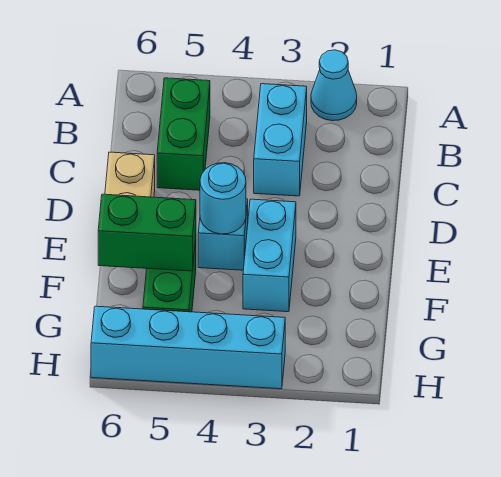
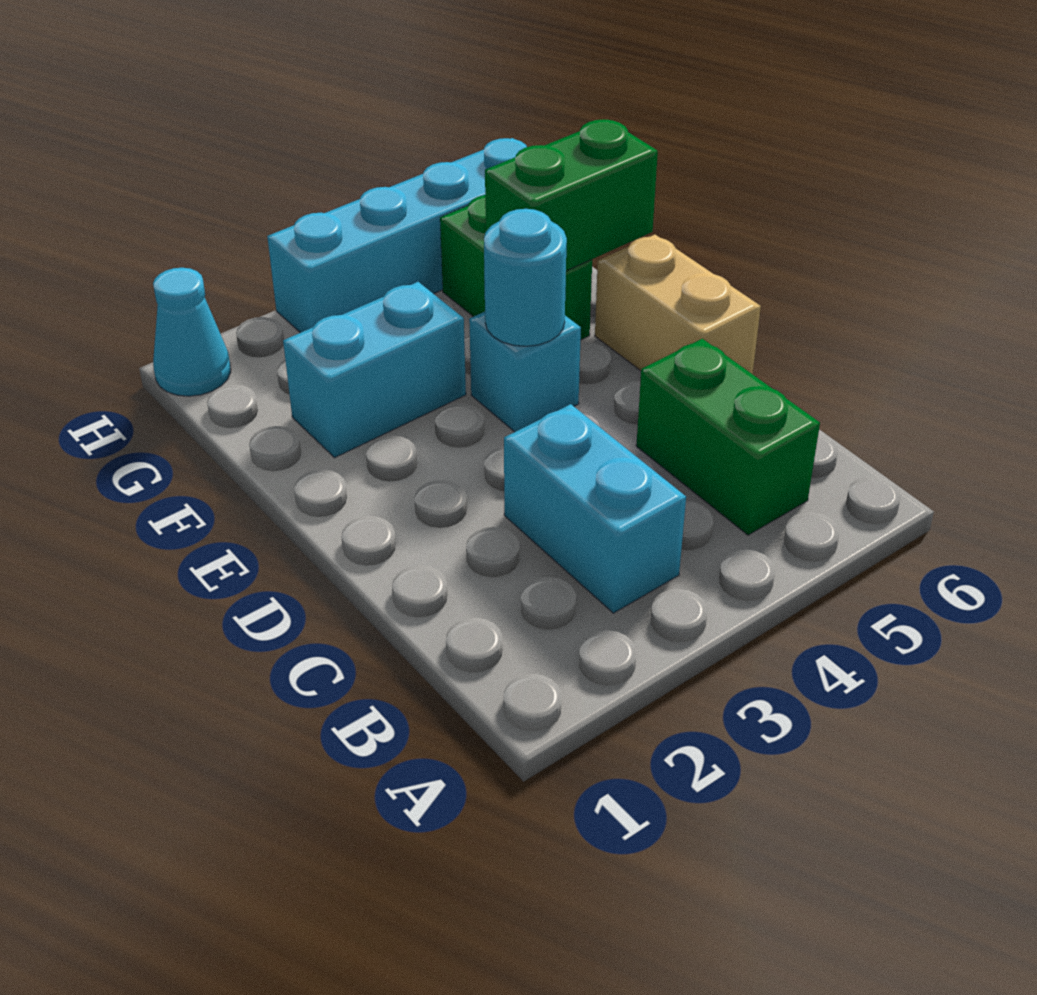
cyan cone A2 level 1 -> cyan cone H1 level 1
cyan brick E3:F3 level 1 -> cyan brick F2:F3 level 1

